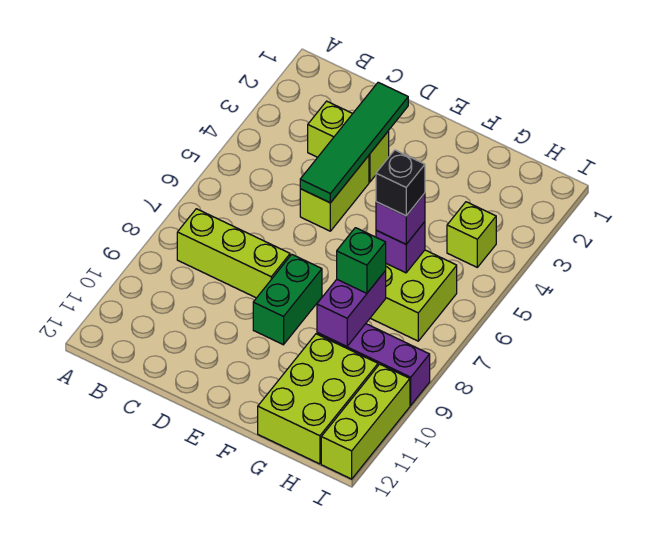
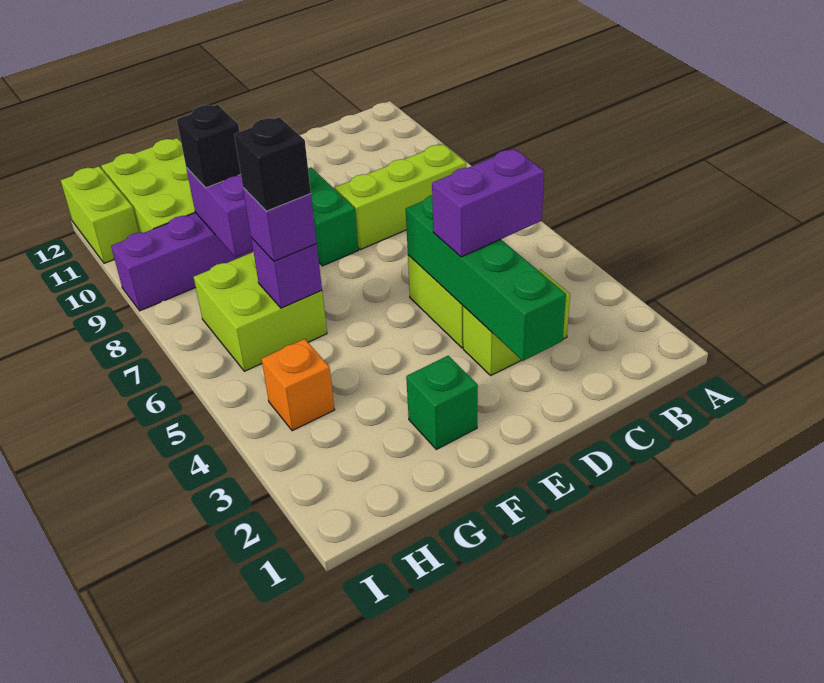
none -> purple brick C4:D4 level 3
green tile D2:D5 level 2 -> green brick D2:D5 level 2
green brick G8 level 3 -> green brick F2 level 1
none -> black brick G9 level 3
lime brick H4 level 1 -> orange brick H4 level 1
lime brick I10:I12 level 1 -> lime brick I11:I12 level 1

